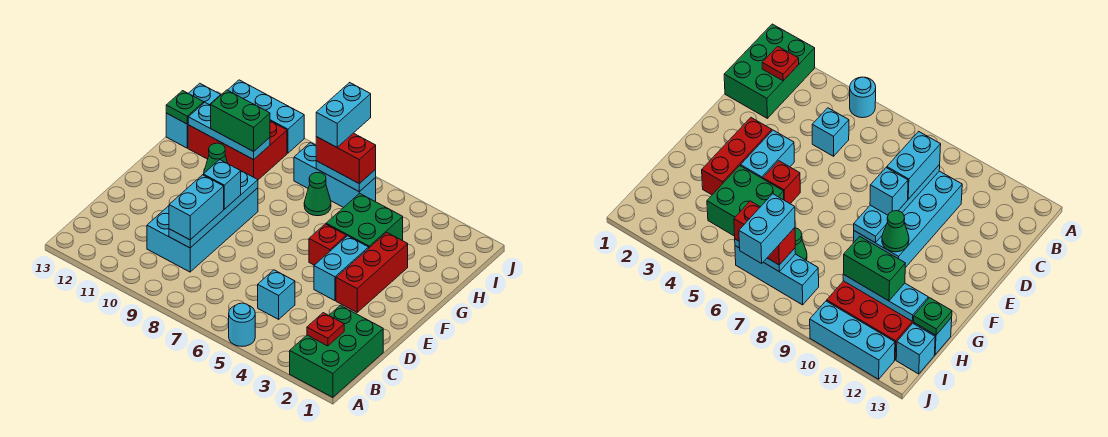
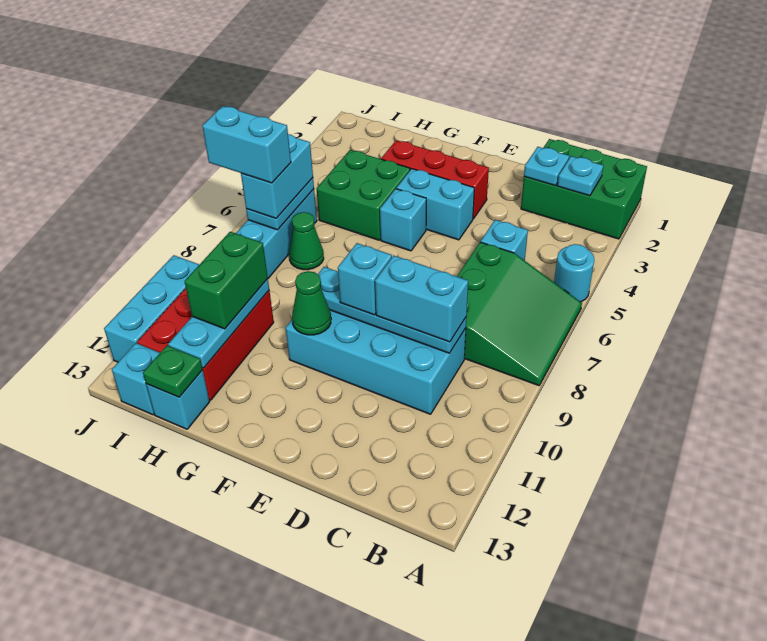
none -> green slope A6:C8 level 1 top C
red plate B2 level 2 -> cyan plate B2 level 2
none -> cyan plate C2 level 2
red brick F5 level 1 -> cyan brick F5 level 1
red brick I6:I7 level 3 -> cyan brick I6:I7 level 3

